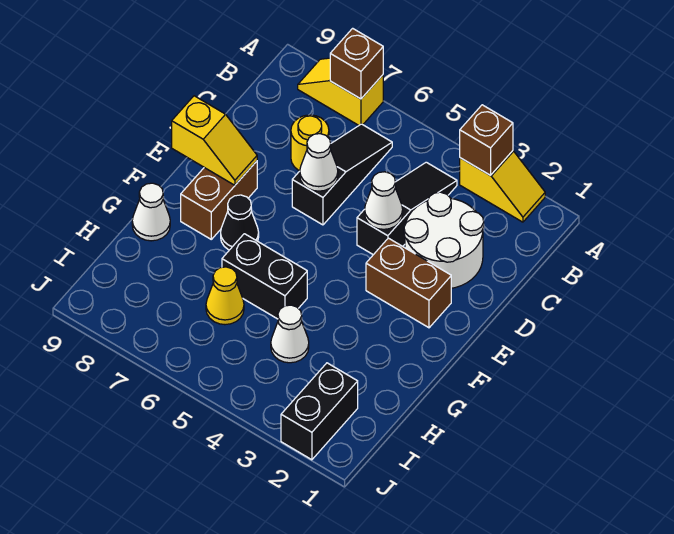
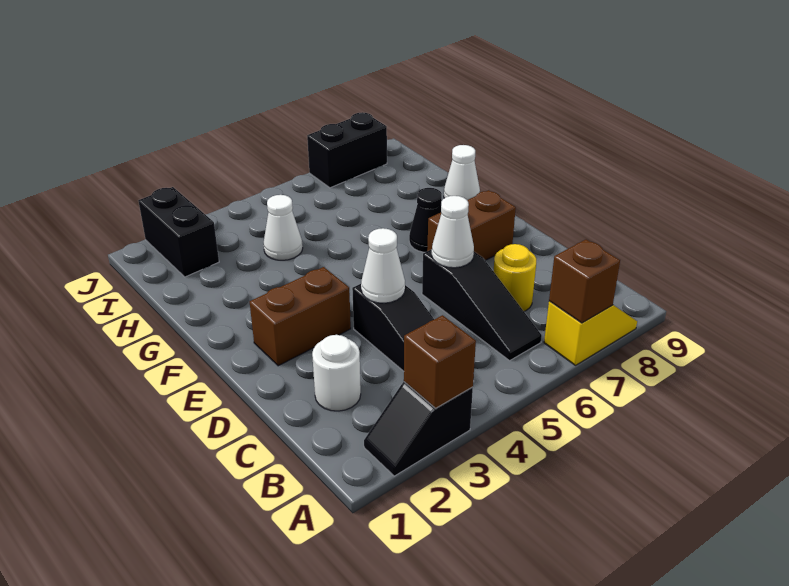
yellow slope A2:A3 level 1 top 3 -> black slope A2:A3 level 1 top 3
white round brick C2:D3 level 1 -> white round brick C2 level 1
brown brick E8:F8 level 1 -> brown brick E7:E8 level 1
yellow slope E8:E9 level 2 top 9 -> none
black brick G5:G6 level 1 -> black brick J7:J8 level 1
yellow cone H6 level 1 -> none

